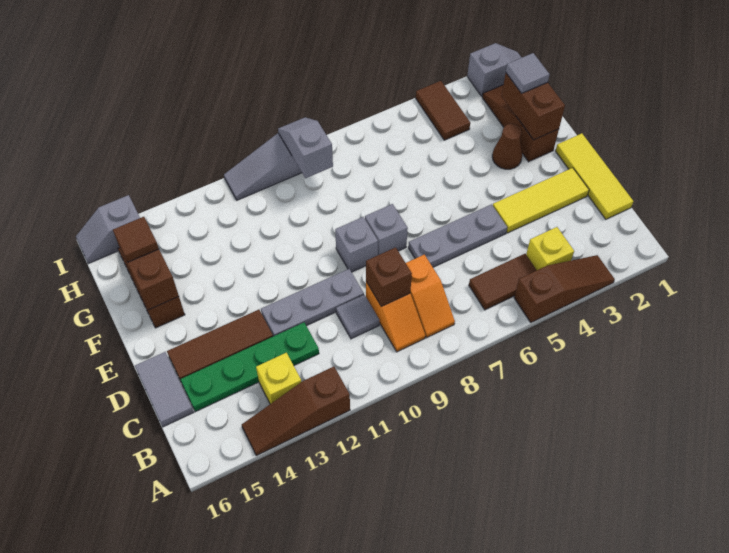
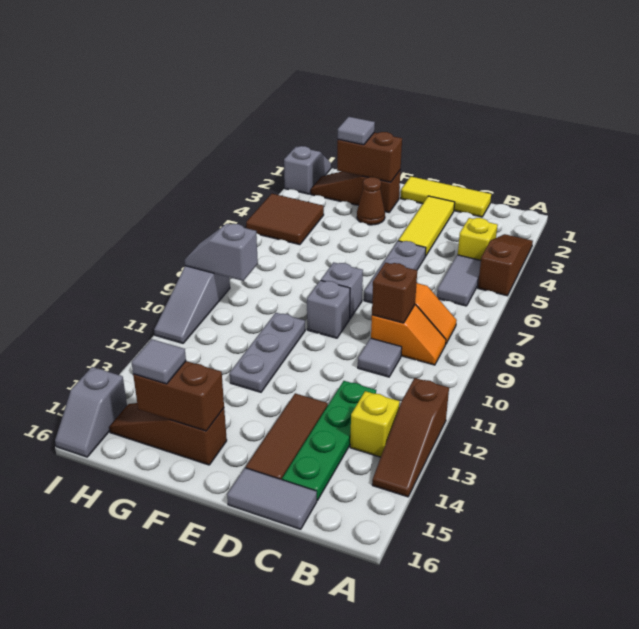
brown tile B5:B6 level 1 -> grey tile B5:B6 level 1
grey plate D10:D12 level 1 -> grey plate F10:F12 level 1
brown tile G15 level 3 -> grey tile G15 level 3
brown tile H4:I4 level 1 -> brown tile H4:I5 level 1

